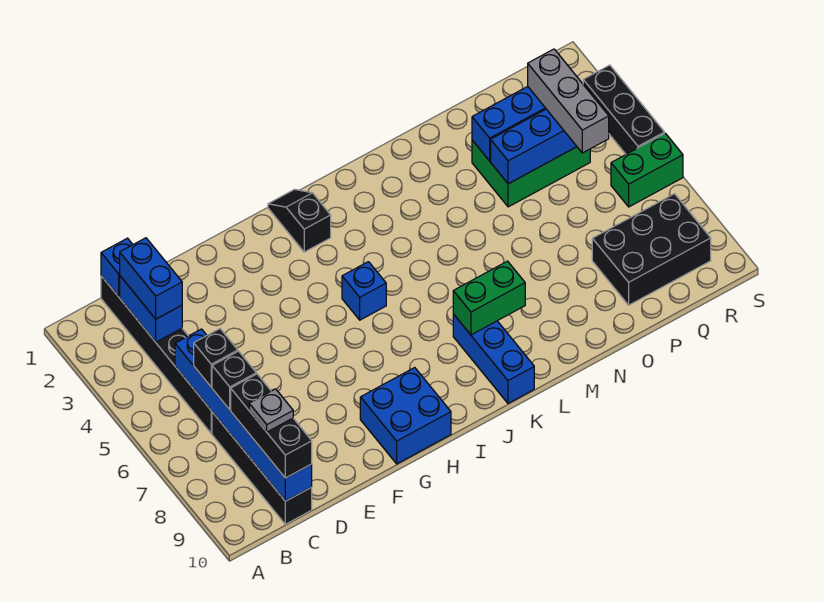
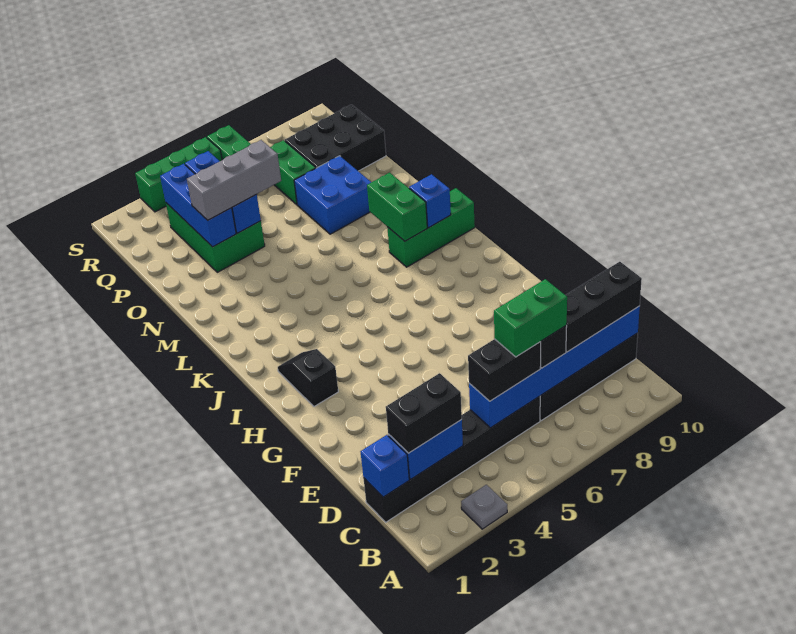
blue brick C2:C3 level 3 -> black brick C2:C3 level 3
black brick C6 level 3 -> black brick C5:C6 level 3
none -> green brick C6:C7 level 4
grey plate C9 level 4 -> grey plate A3 level 1
blue brick G9:H10 level 1 -> blue brick N7:O8 level 1
black slope I1:I2 level 1 top 2 -> black slope H2:I2 level 1 top H
blue brick I5 level 1 -> blue brick K9 level 2
blue brick K8:K10 level 1 -> green brick K8:K10 level 1
none -> green brick P7:Q7 level 1
black brick P8:R9 level 1 -> black brick P8:Q10 level 1
grey brick Q3:Q5 level 3 -> grey brick O3:O5 level 3
black brick S3:S5 level 1 -> green brick S3:S5 level 1

